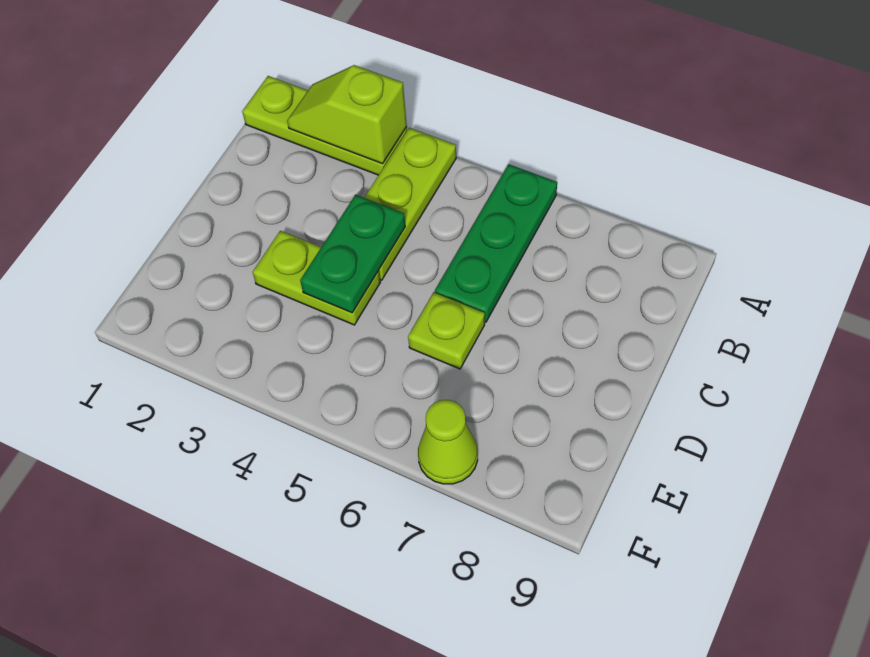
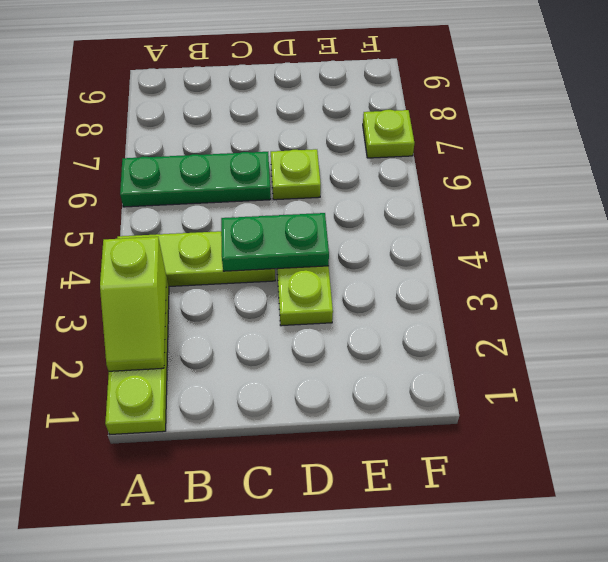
lime cone F7 level 1 -> lime plate F7 level 1

